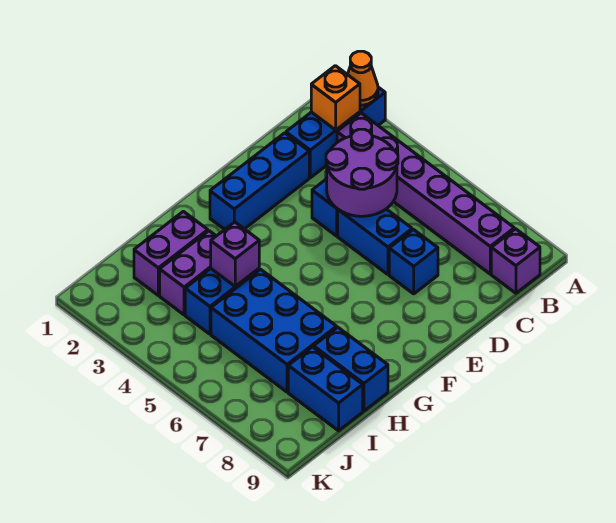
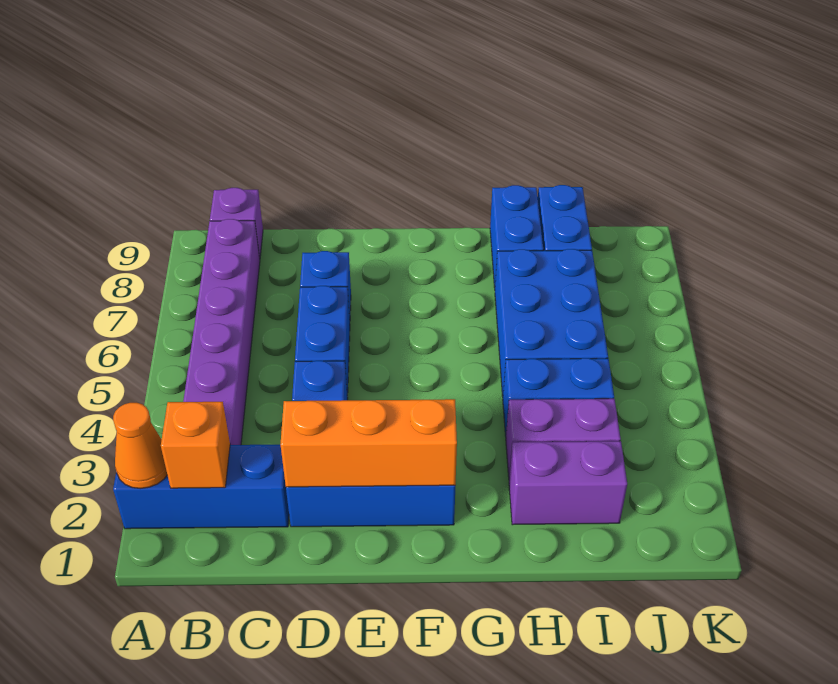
purple round brick C4:D5 level 2 -> none
none -> orange brick D2:F2 level 2
purple brick H4 level 2 -> none

